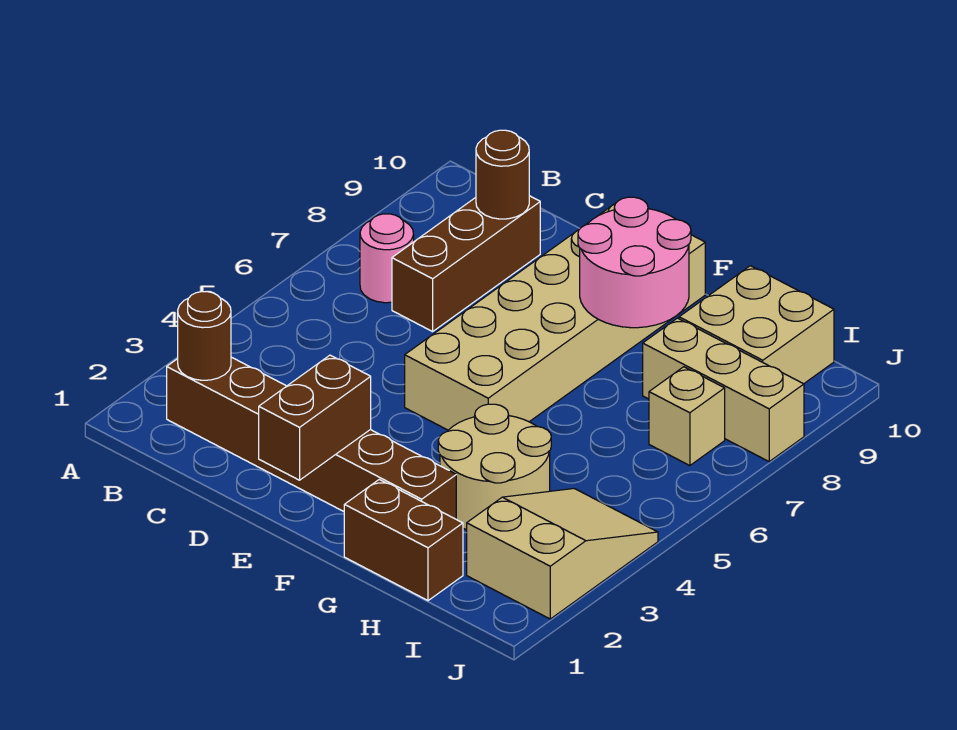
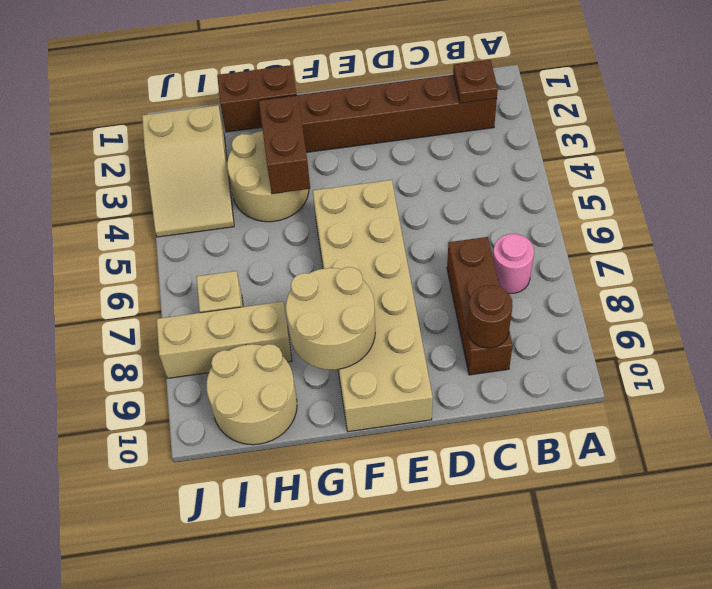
brown round brick B2 level 2 -> brown plate B2 level 2
brown brick E1:E2 level 2 -> brown brick G3:G4 level 2
pink round brick F8:G9 level 2 -> tan round brick F8:G9 level 2
tan brick H9:I10 level 1 -> tan round brick H9:I10 level 1

